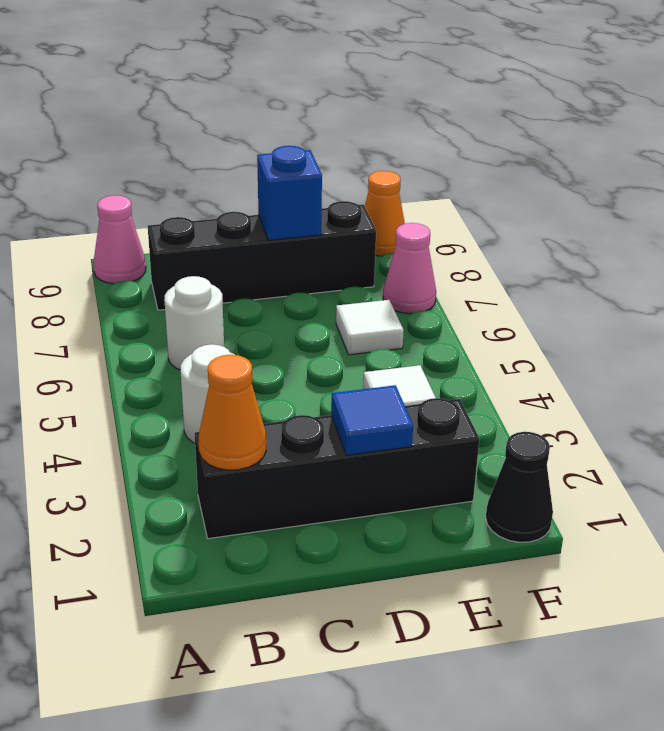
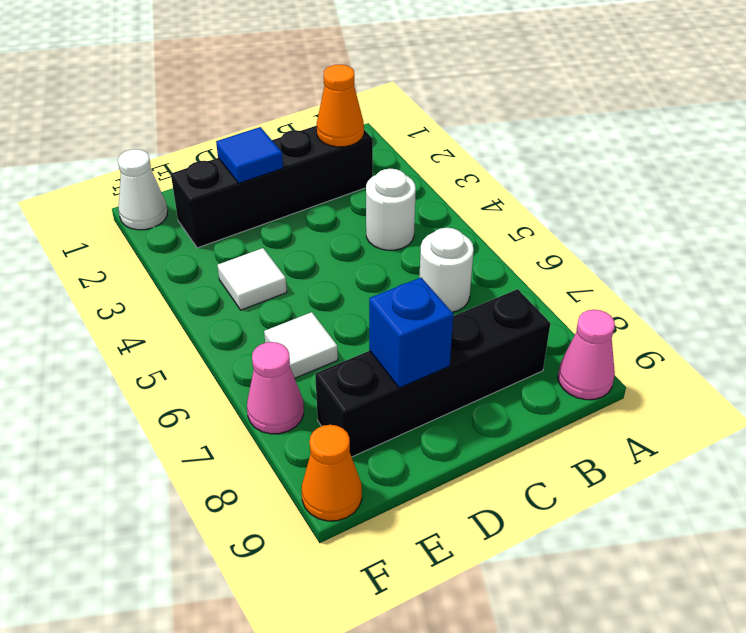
black cone F1 level 1 -> white cone F1 level 1

